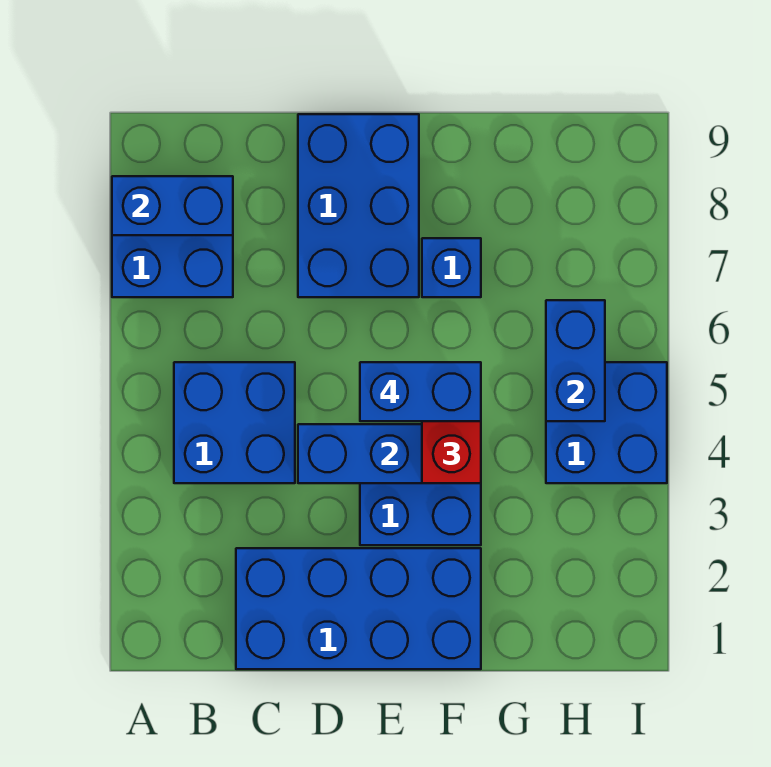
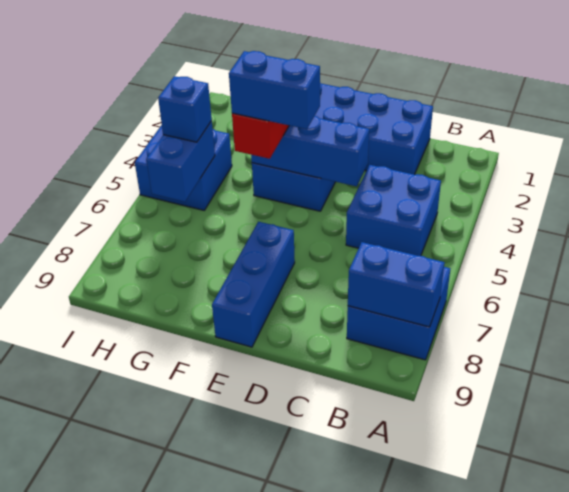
blue brick D7:E9 level 1 -> blue brick E7:E9 level 1
blue brick F7 level 1 -> blue brick H5 level 3

